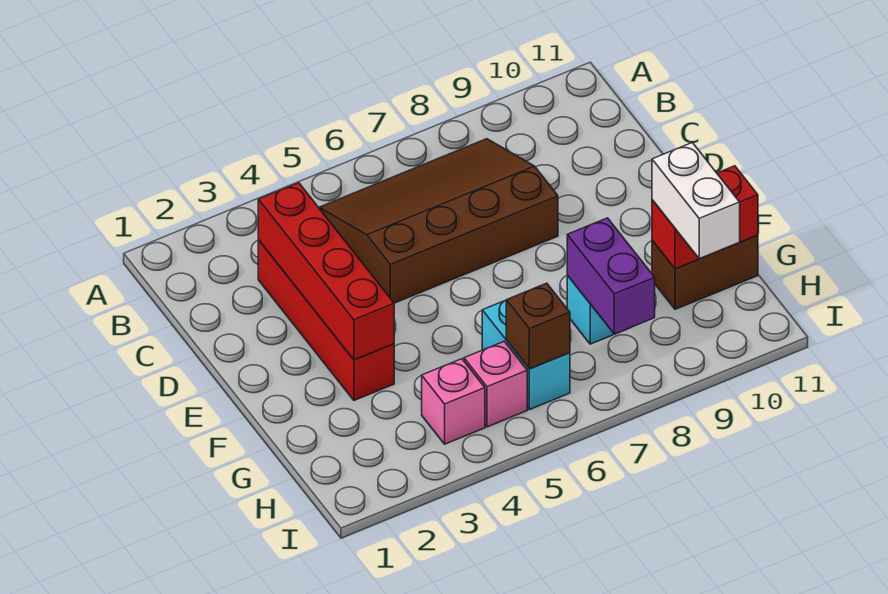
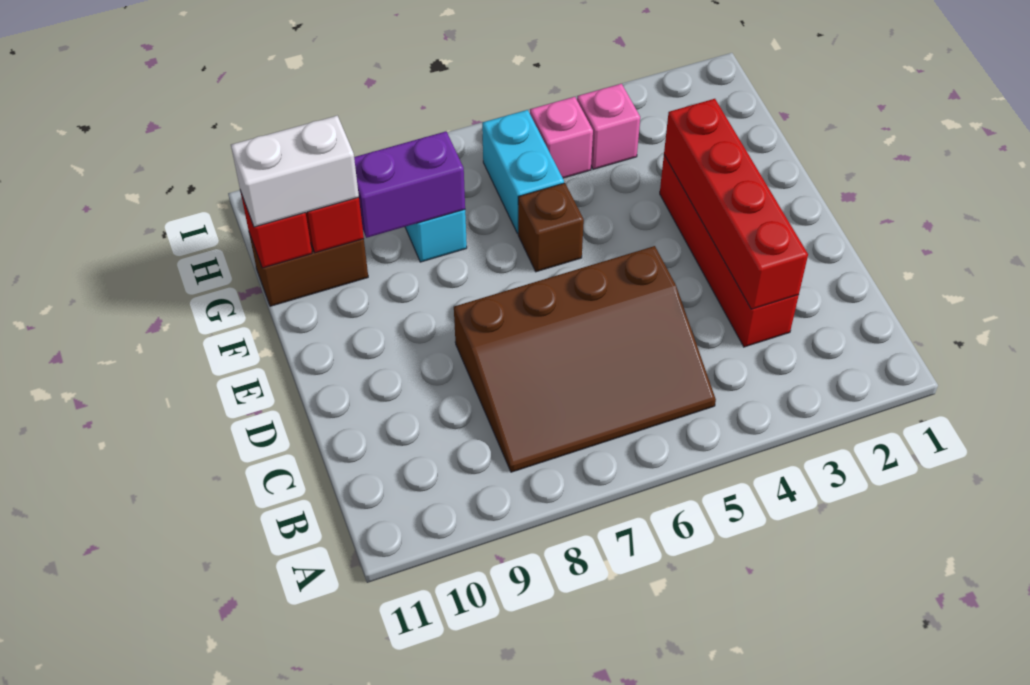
purple brick G8:H8 level 2 -> purple brick G8:G9 level 2
white brick G10:H10 level 3 -> white brick G10:G11 level 3
brown brick H6 level 2 -> brown brick F6 level 1

